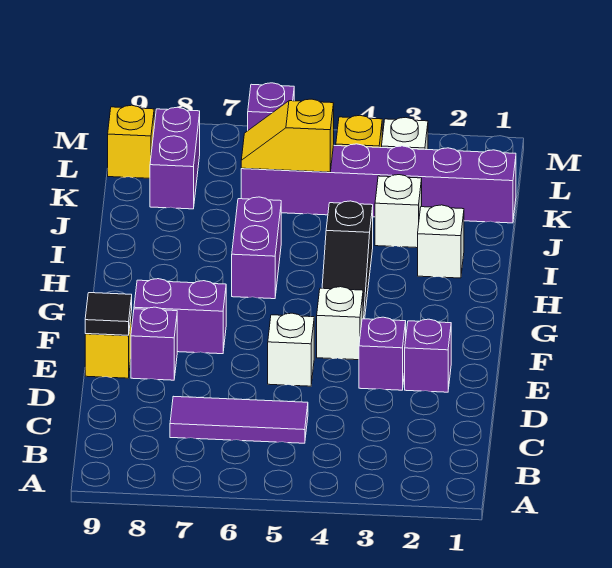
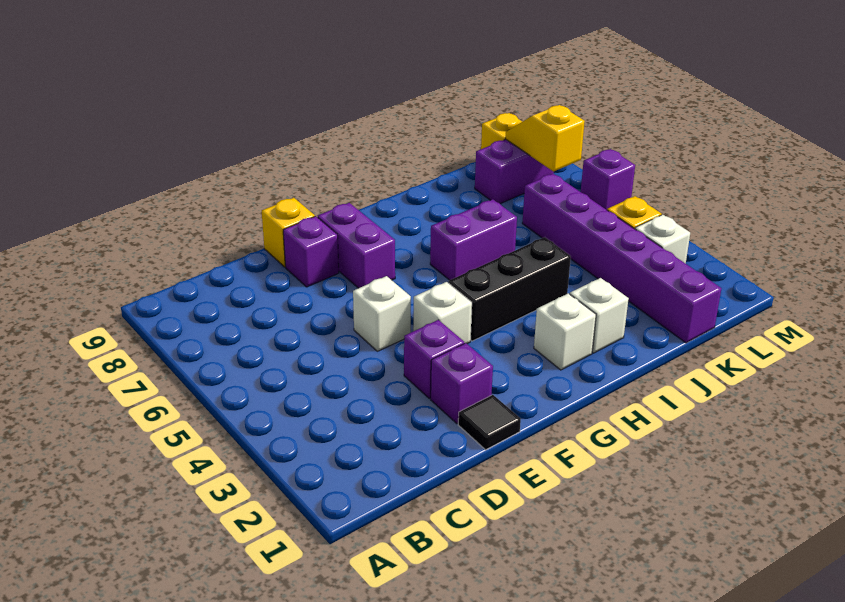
purple tile C5:C7 level 1 -> none
black tile E9 level 2 -> black tile E1 level 1
black slope G4:I4 level 1 top I -> black brick G4:I4 level 1
white brick J3 level 1 -> white brick H2 level 1
yellow slope K5:K6 level 2 top 5 -> yellow slope L7:L8 level 2 top 7

